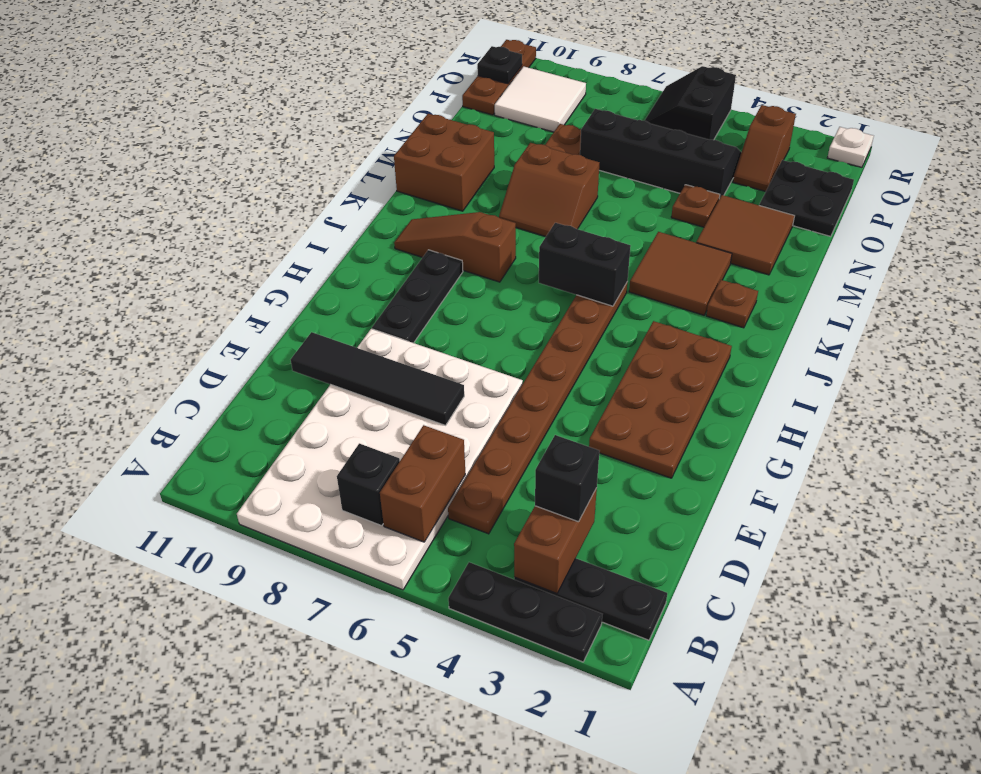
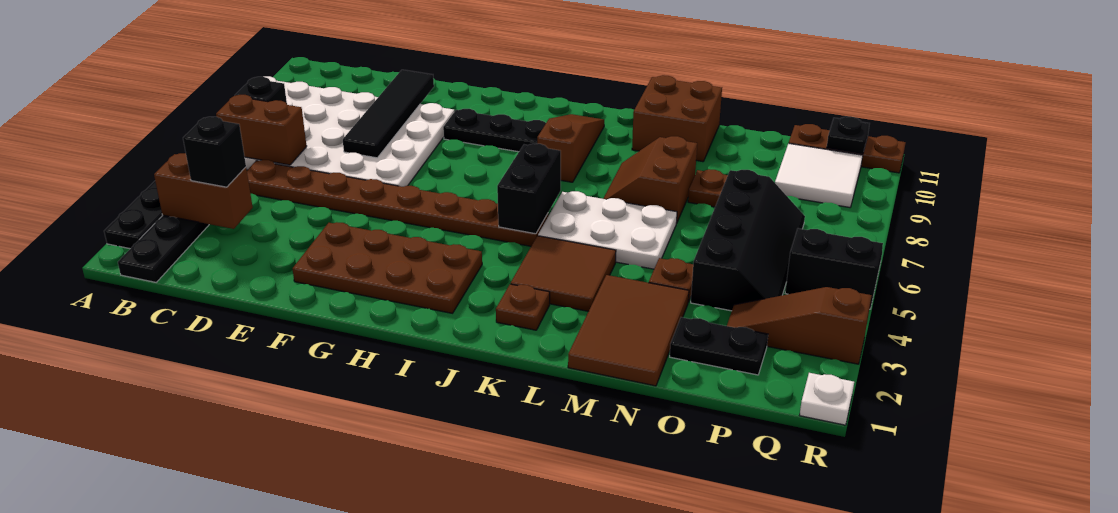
none -> white plate K5:M6 level 1
brown tile M2:N3 level 1 -> brown tile M1:N3 level 1
black plate O1:P2 level 1 -> black plate O2:P2 level 1
brown slope P3:Q3 level 1 top Q -> brown slope P3:R3 level 1 top R

